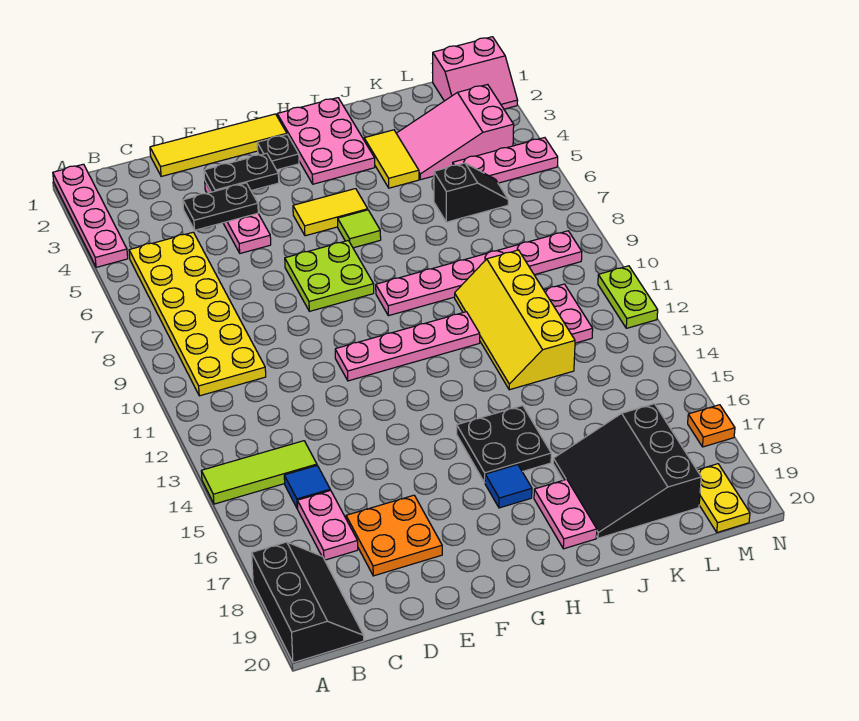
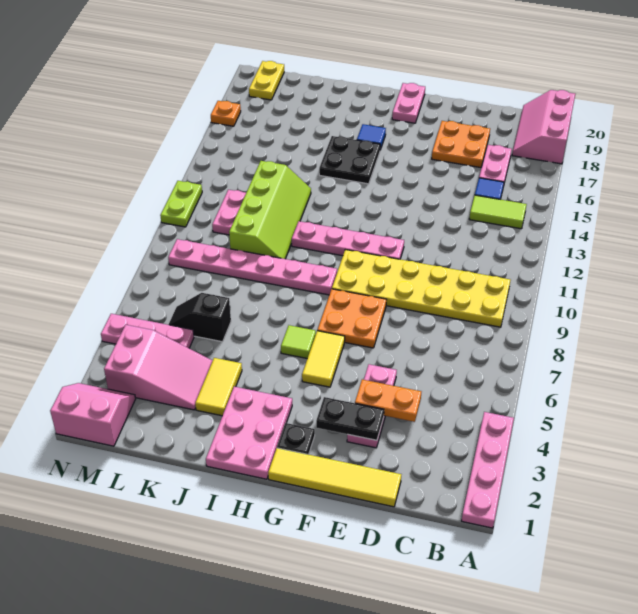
lime tile A14:C14 level 1 -> lime tile B14:C14 level 1
black slope A18:B20 level 1 top A -> pink slope A18:B20 level 1 top A
yellow plate B5:C10 level 1 -> yellow plate B9:G10 level 1
black plate D4:E4 level 2 -> orange plate D4:E4 level 2
lime plate F7:G8 level 1 -> orange plate F7:G8 level 1
yellow tile G5:H5 level 1 -> yellow tile G5:G6 level 1
pink plate I18:I19 level 1 -> pink plate G19:G20 level 1
yellow slope J10:K13 level 1 top K -> lime slope J10:K13 level 1 top K
black slope J17:L19 level 1 top L -> none

